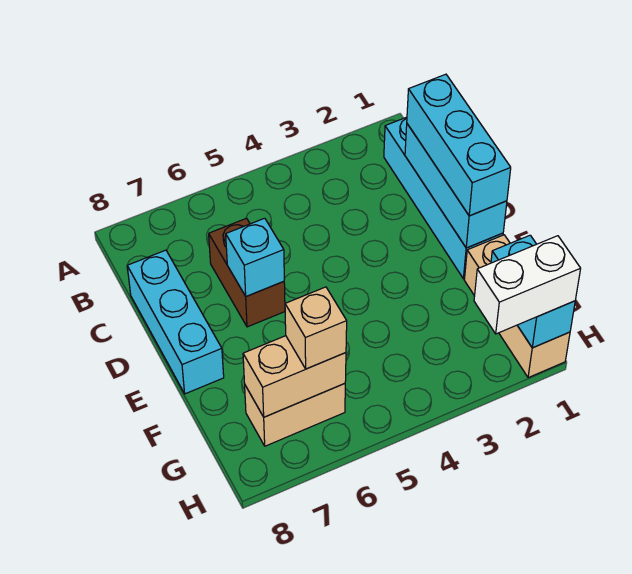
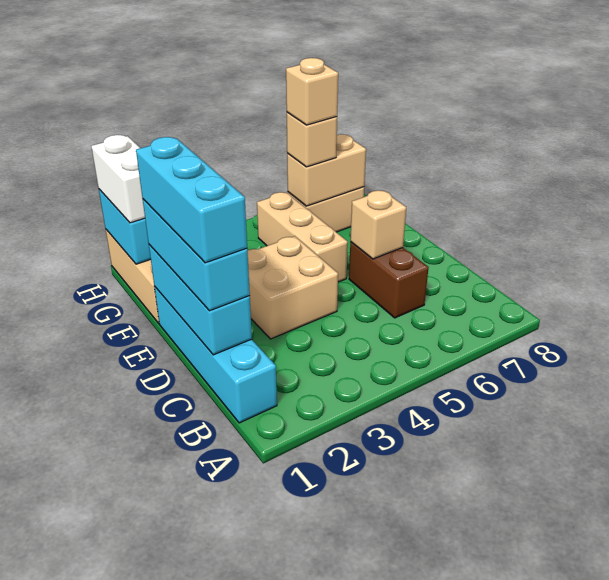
cyan brick C8:E8 level 1 -> cyan brick C1:E1 level 4
none -> tan brick D3:E4 level 1
cyan brick D6 level 2 -> tan brick D6 level 2
none -> tan brick E5:G5 level 1
none -> tan brick G6 level 4
white brick H1:H2 level 3 -> white brick G1:H1 level 3

